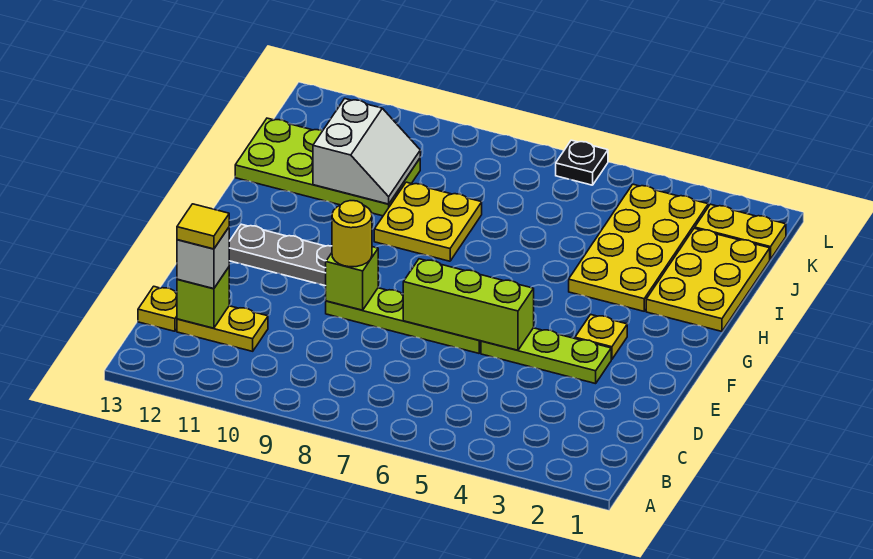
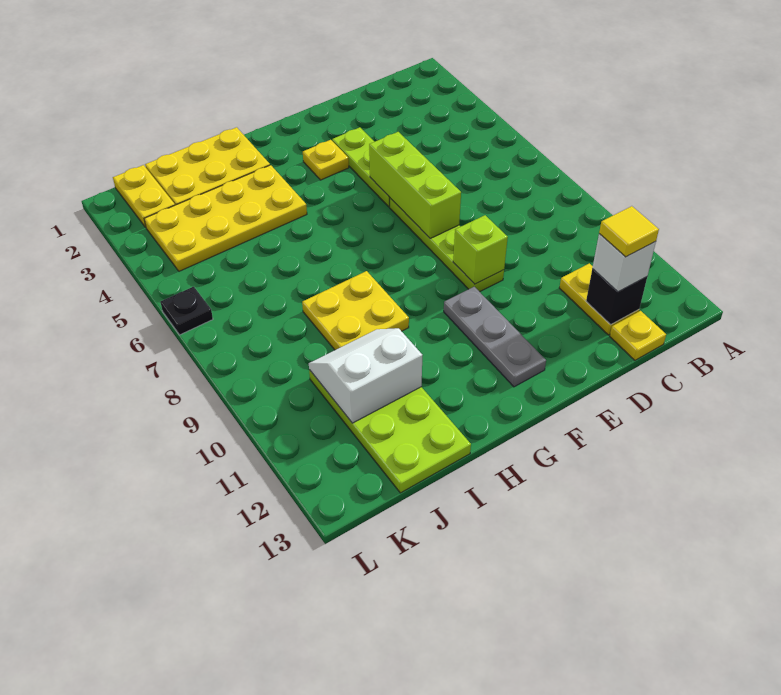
lime brick C12 level 2 -> black brick C12 level 2
yellow round brick E9 level 3 -> none

